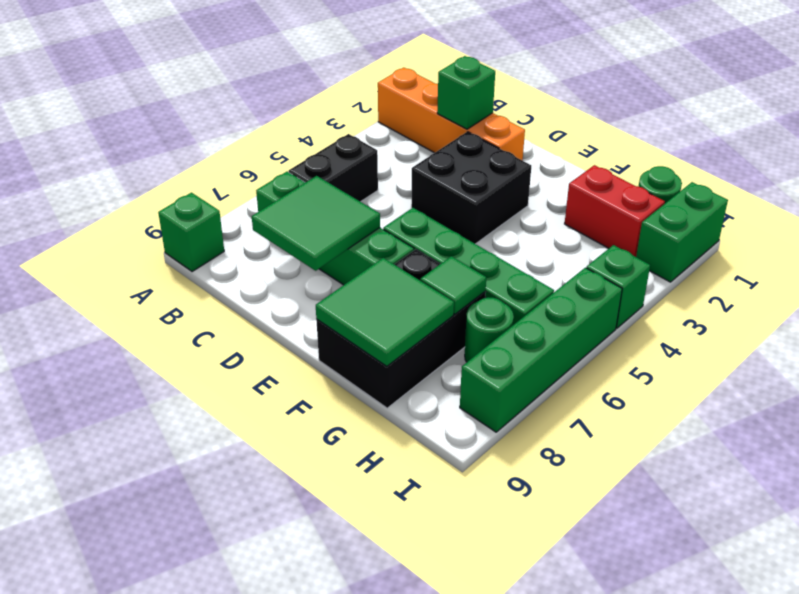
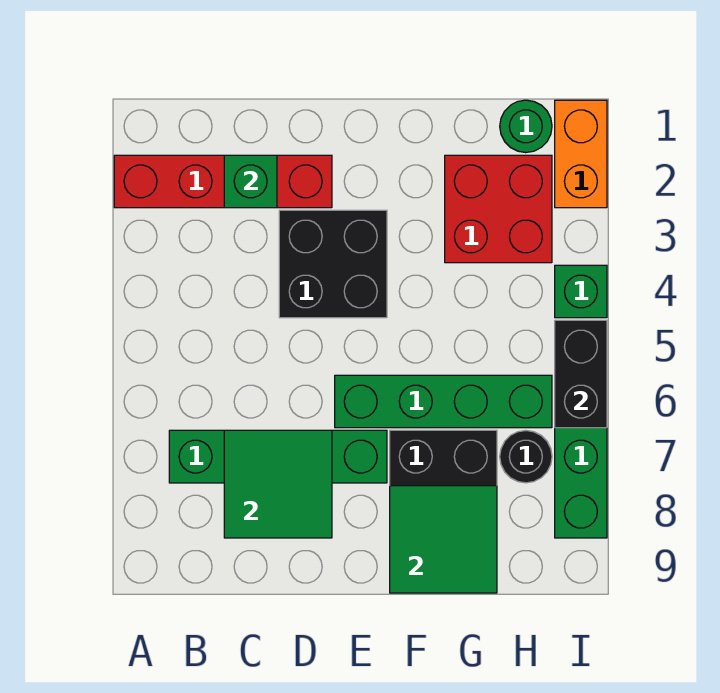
orange brick A2:D2 level 1 -> red brick A2:D2 level 1
green brick A9 level 1 -> none
black brick B5:B6 level 1 -> black brick I5:I6 level 2
red brick G2:H2 level 1 -> red brick G2:H3 level 1
green tile G7 level 2 -> none
green round brick H7 level 1 -> black round brick H7 level 1
green brick I1:I2 level 1 -> orange brick I1:I2 level 1

